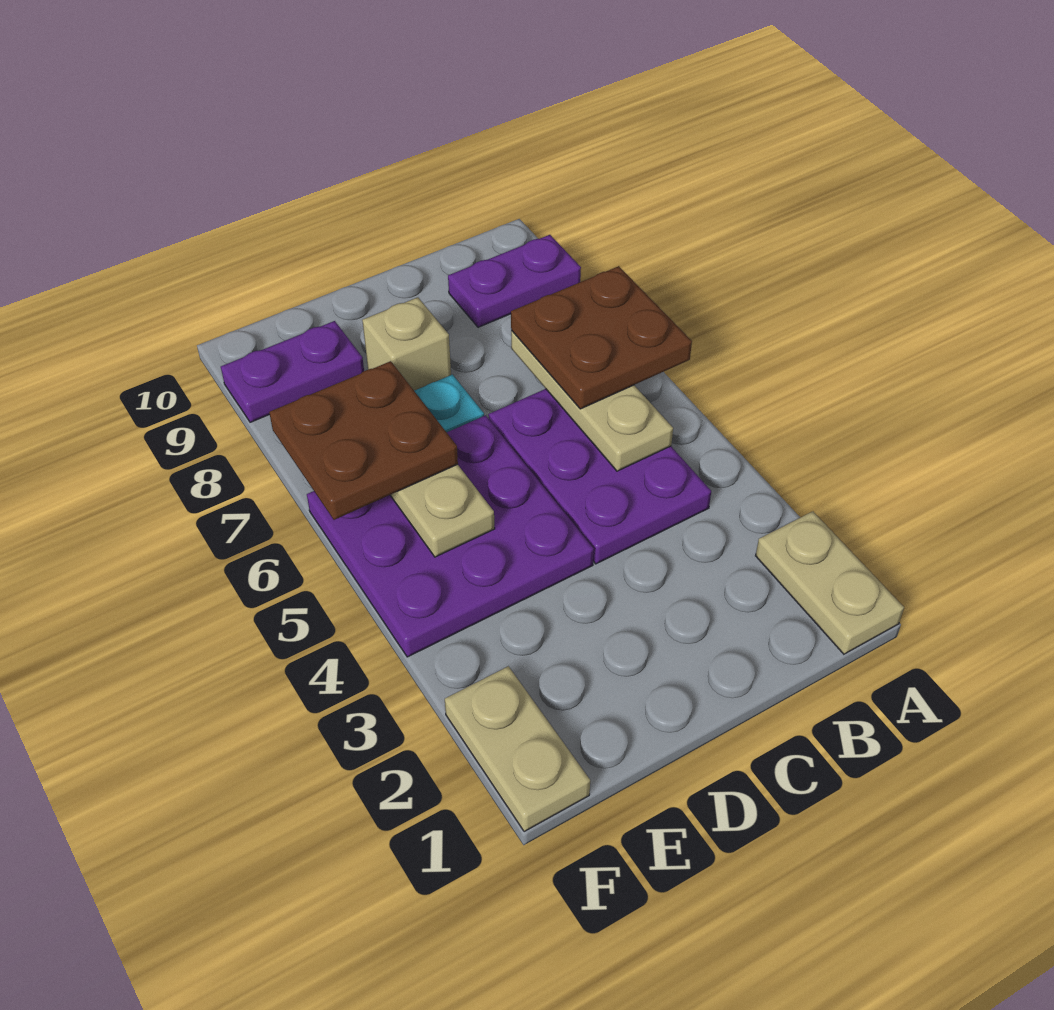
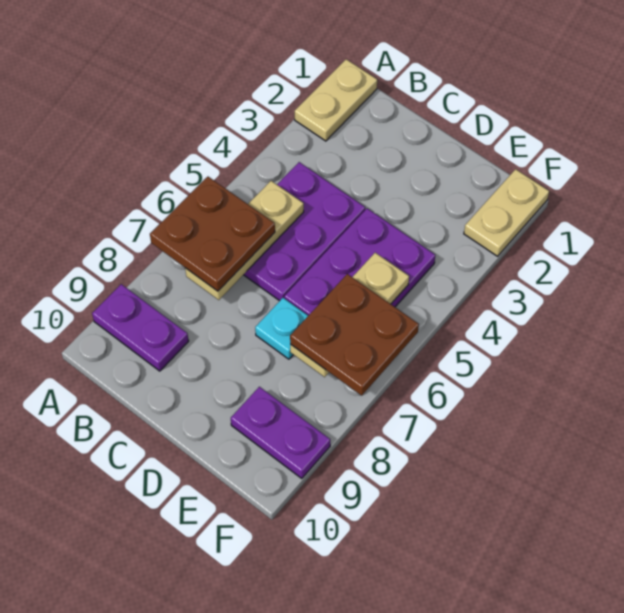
purple plate D4:F6 level 1 -> purple plate D4:E6 level 1
tan brick D8 level 1 -> none

